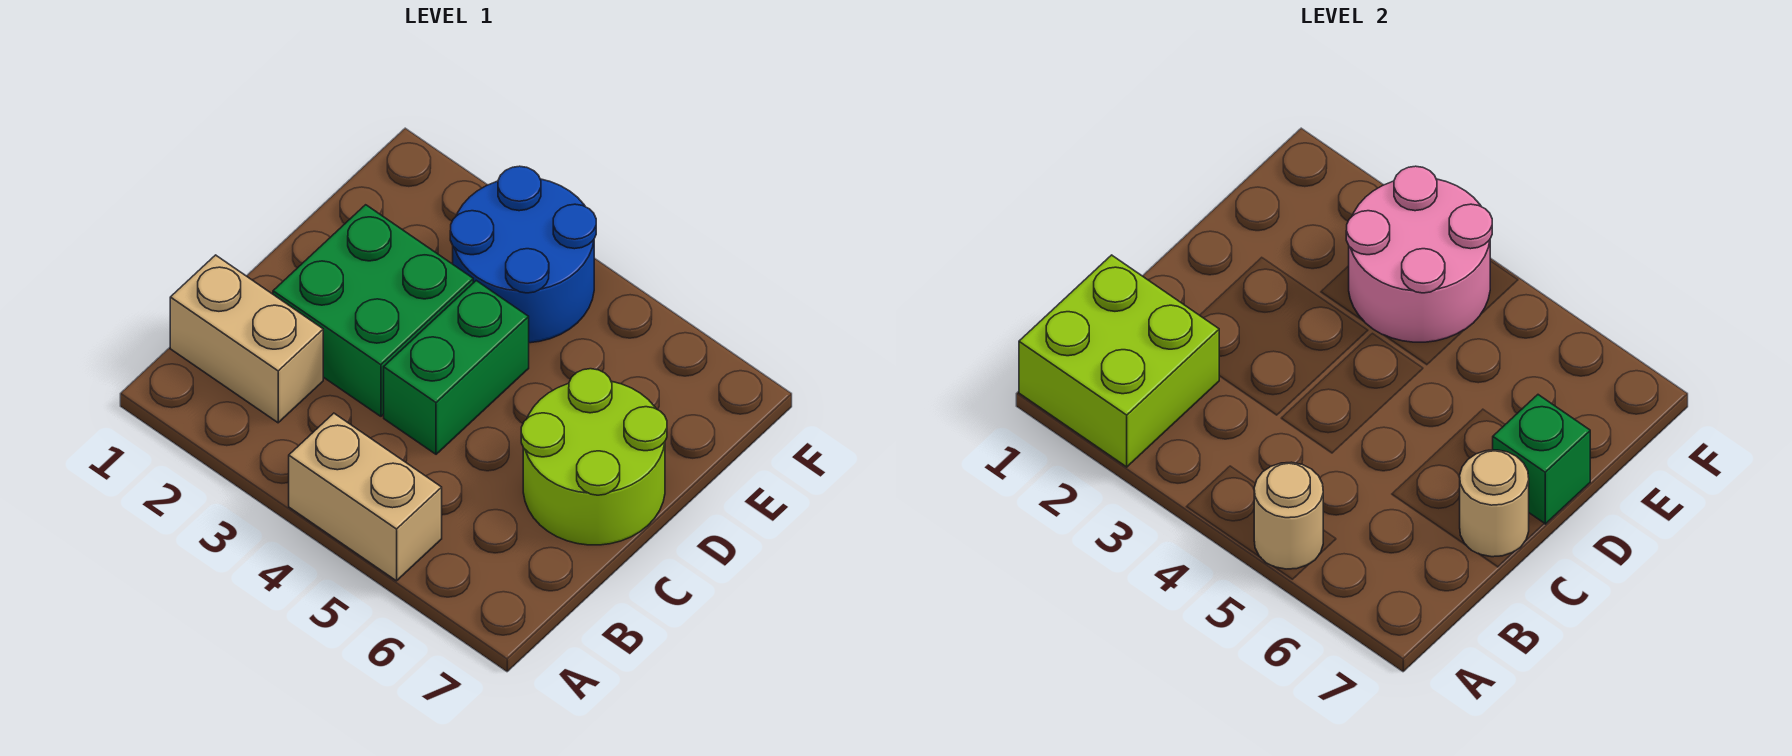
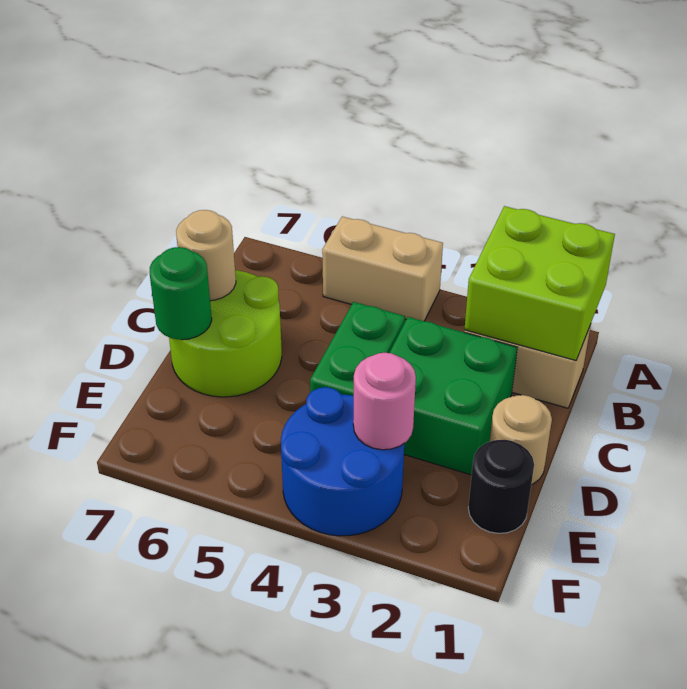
tan round brick A5 level 2 -> tan round brick D1 level 1
green brick D7 level 2 -> green round brick D7 level 2
none -> black round brick E1 level 1
pink round brick E3:F4 level 2 -> pink round brick E3 level 2

